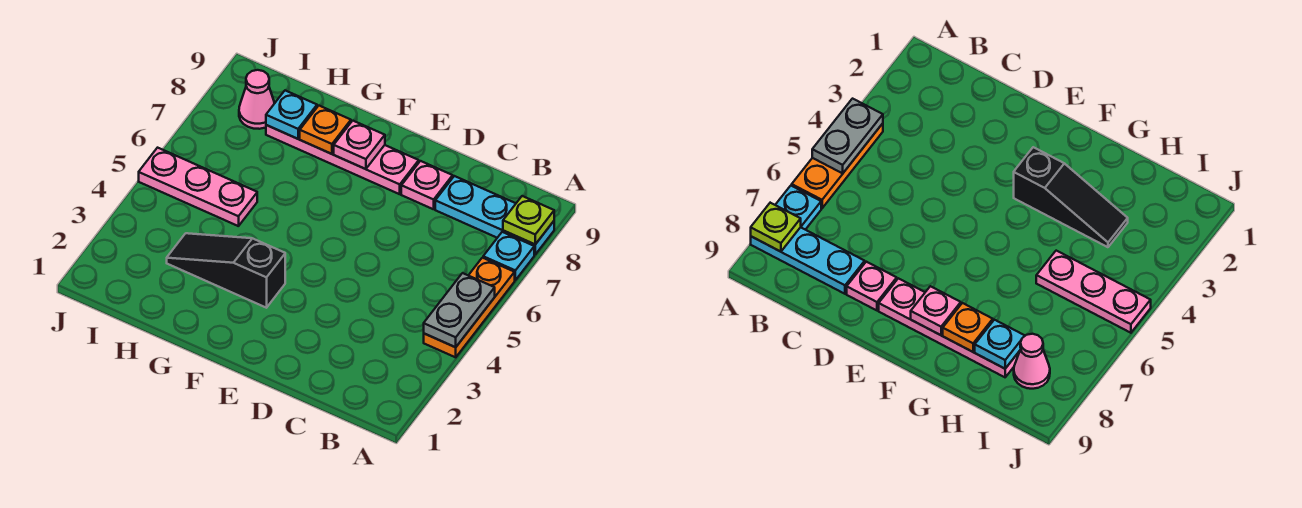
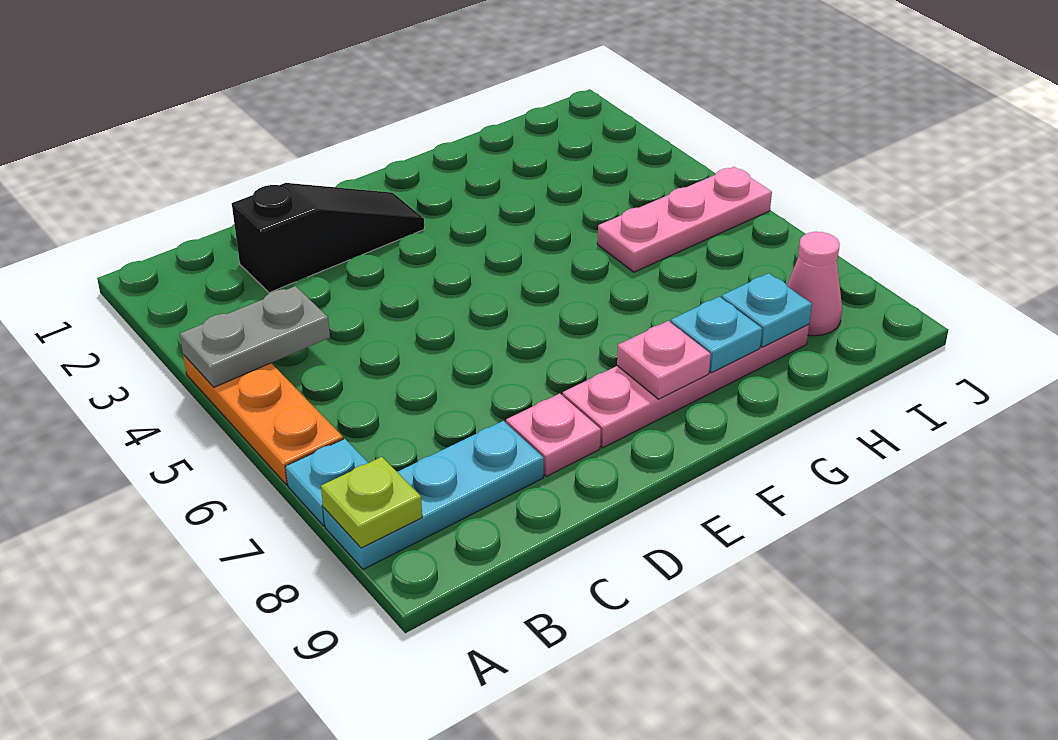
grey plate A4:A5 level 2 -> grey plate A4:B4 level 2
black slope F3:H3 level 1 top F -> black slope C2:E2 level 1 top C
orange plate G8 level 2 -> cyan plate G8 level 2

